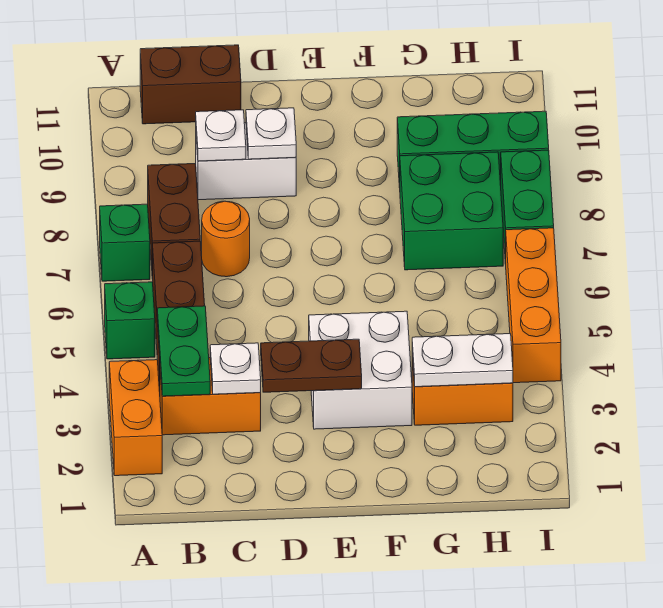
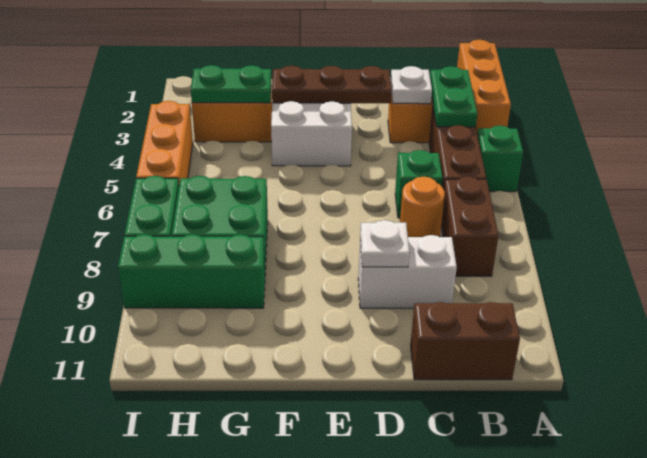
orange brick A2:A3 level 1 -> orange brick A1:A3 level 1
green brick A7 level 1 -> green brick C6 level 1
white plate C9 level 2 -> none
brown plate D3:E3 level 2 -> brown plate D3:F3 level 2
white plate G3:H3 level 2 -> green plate G3:H3 level 2

